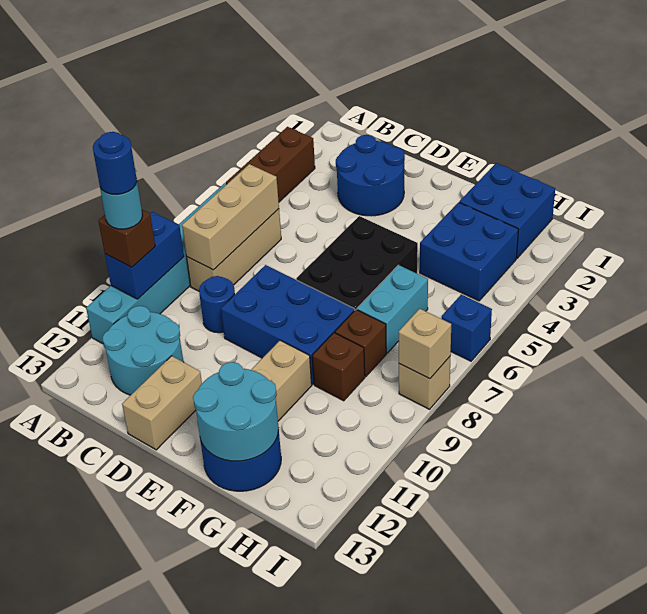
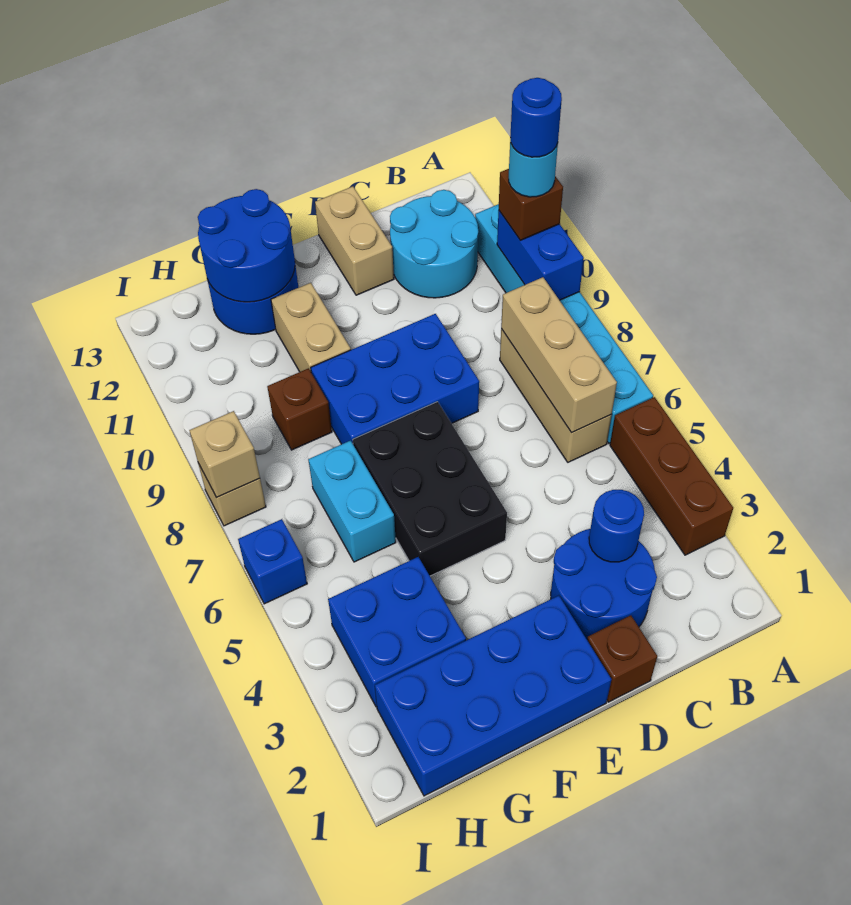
blue round brick C9 level 1 -> blue round brick C3 level 2
cyan round brick F12:G13 level 2 -> blue round brick F12:G13 level 2
blue brick G1:H2 level 1 -> blue brick E1:H2 level 1
brown brick G8 level 1 -> brown brick D1 level 1

